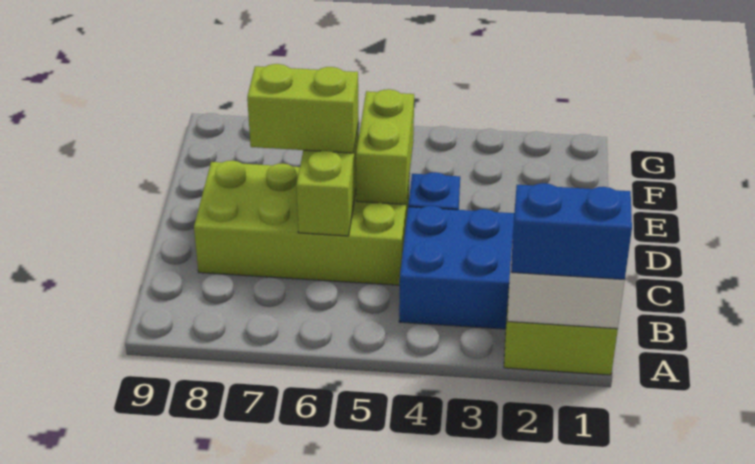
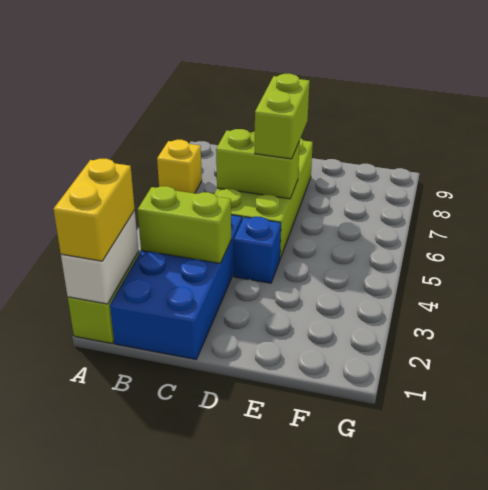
blue brick A1:A2 level 3 -> yellow brick A1:A2 level 3
none -> yellow brick A7 level 1
lime brick D5:E5 level 2 -> lime brick B3:C3 level 2

